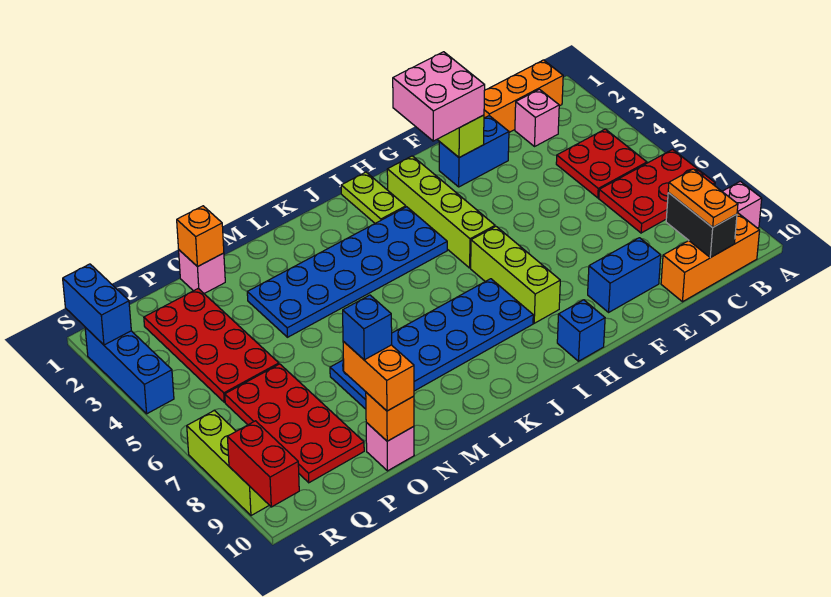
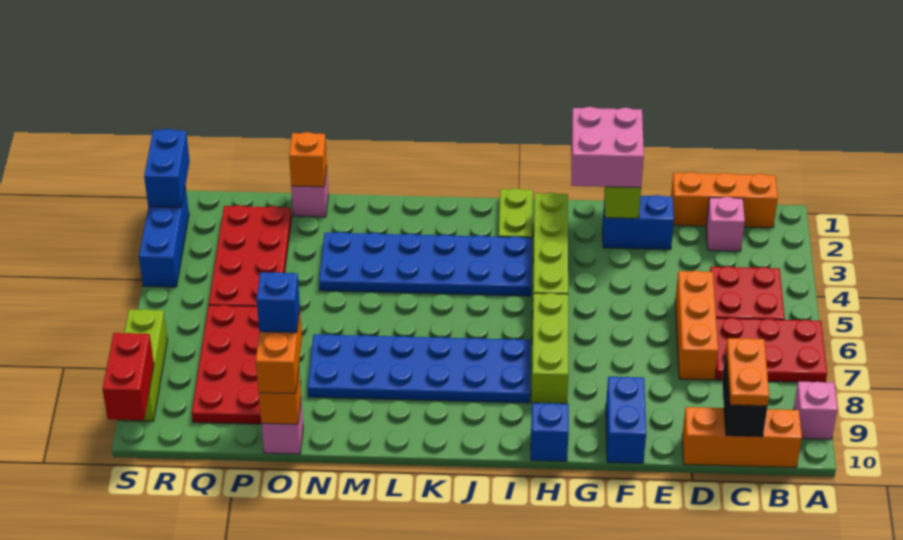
none -> orange brick D5:D7 level 1
blue brick E9:F9 level 1 -> blue brick F9:F10 level 1

